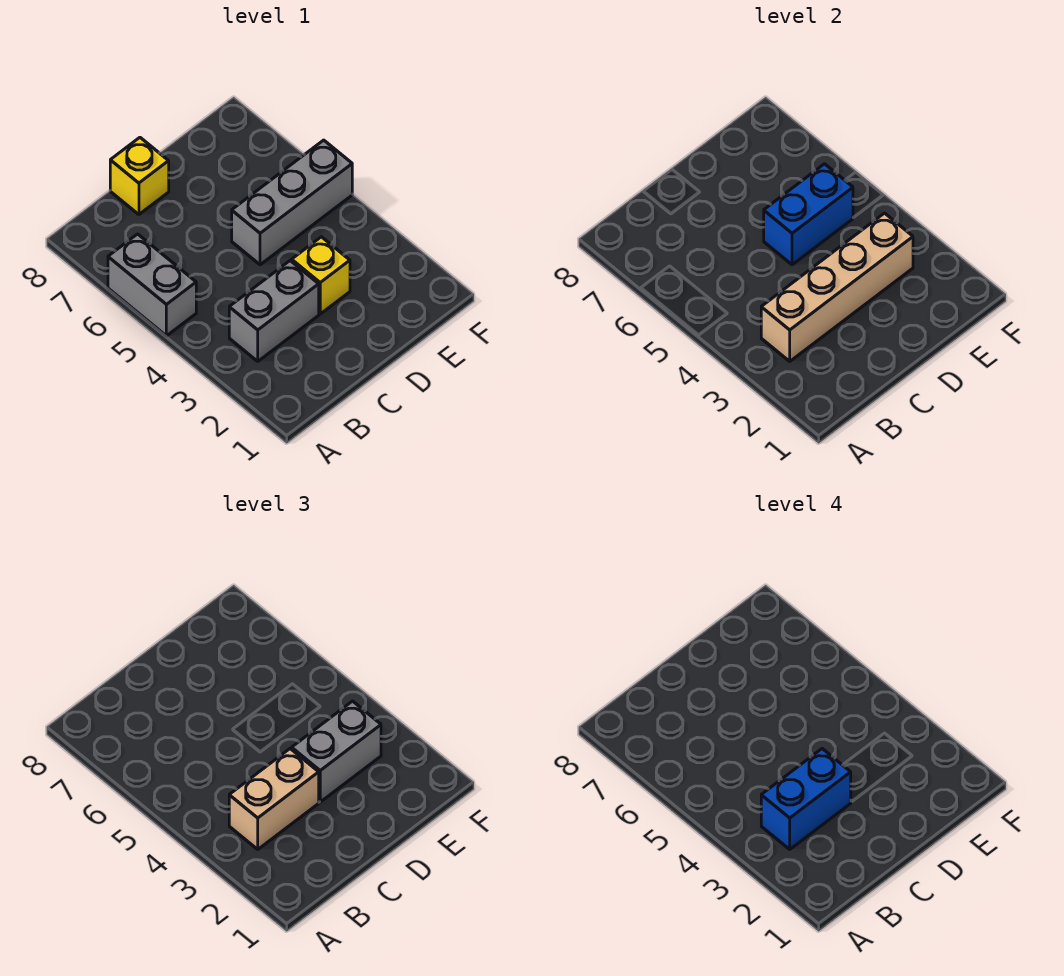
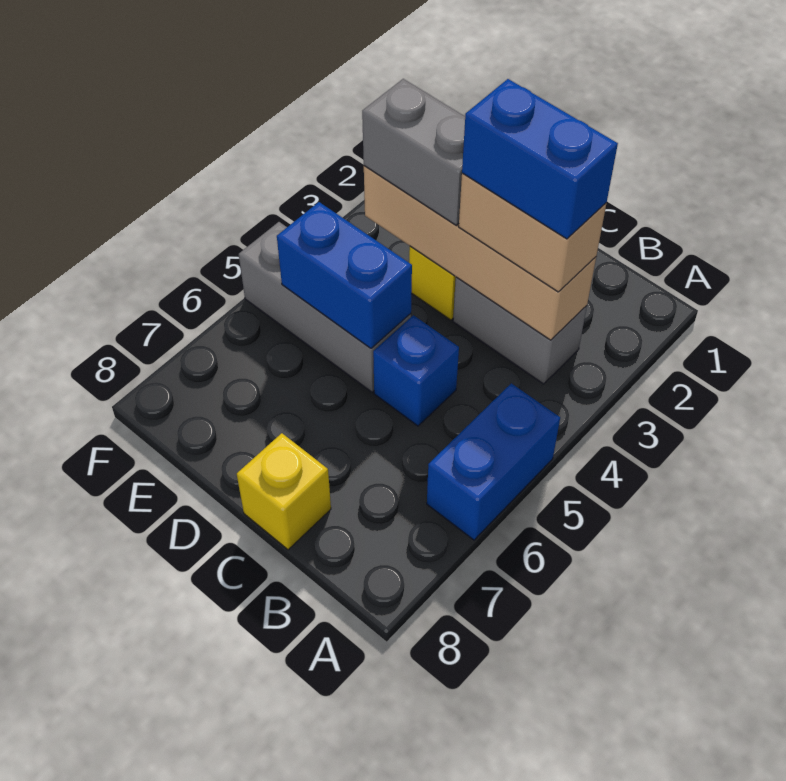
grey brick A5:A6 level 1 -> blue brick A5:A6 level 1
none -> blue brick C5 level 1

